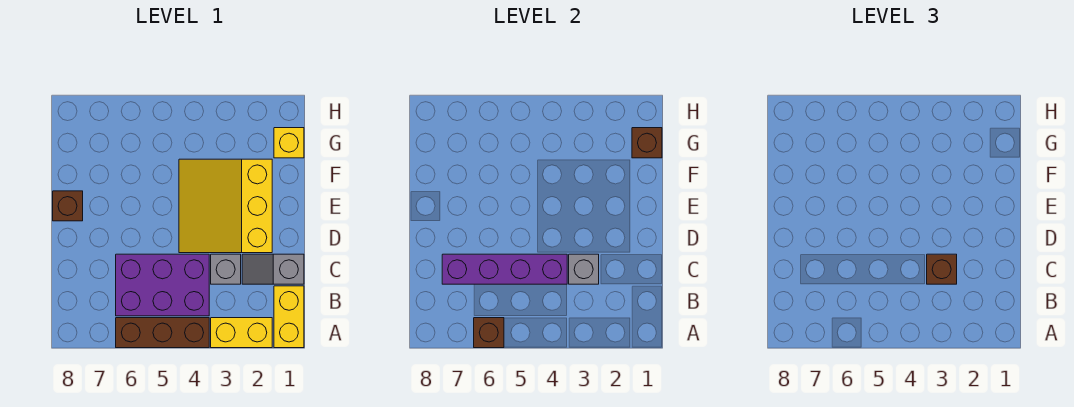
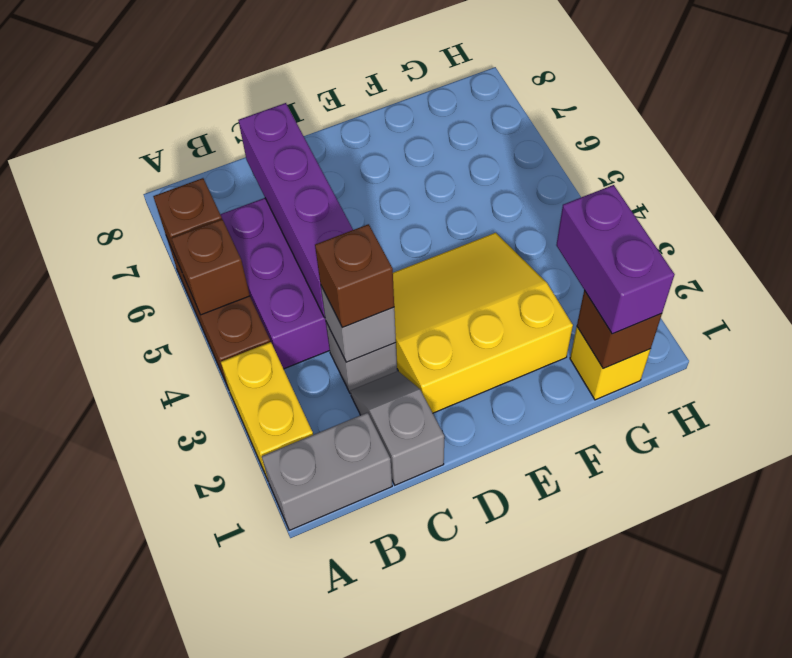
yellow brick A1:B1 level 1 -> grey brick A1:B1 level 1
brown brick E8 level 1 -> brown brick A5 level 2
none -> purple brick G1:G2 level 3

